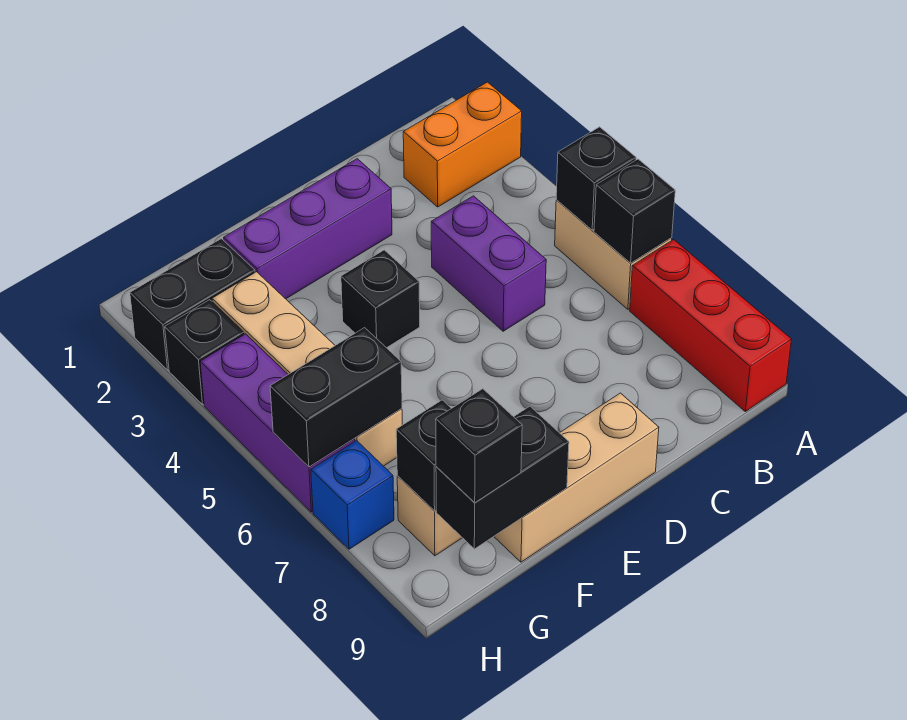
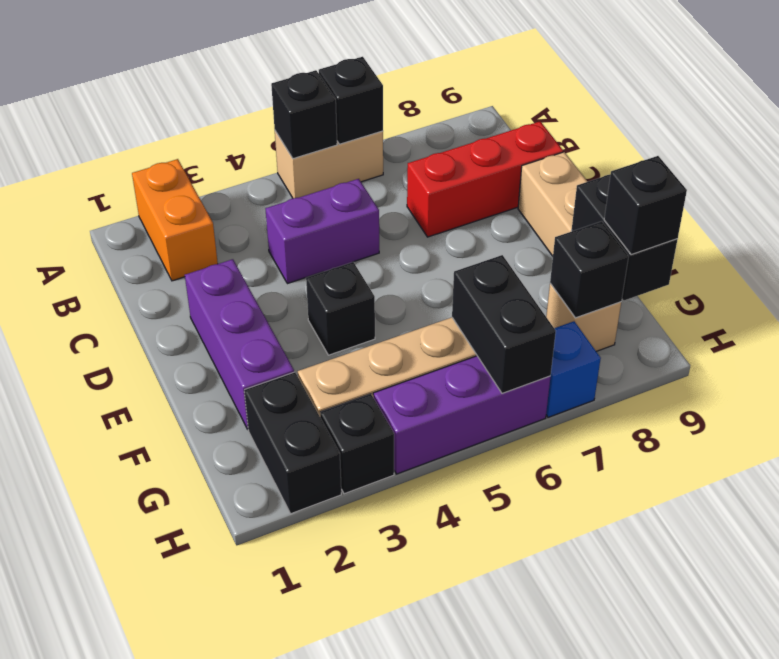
red brick A7:A9 level 1 -> red brick C7:C9 level 1

